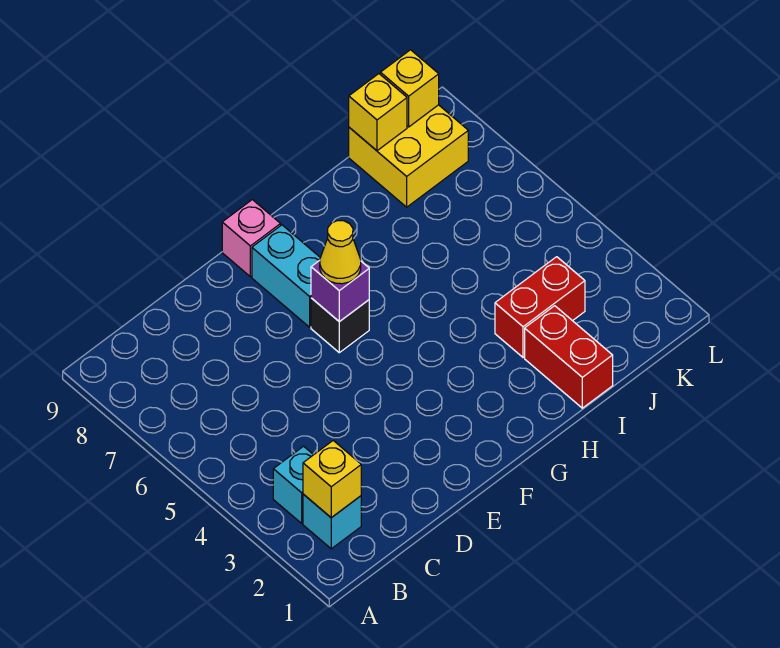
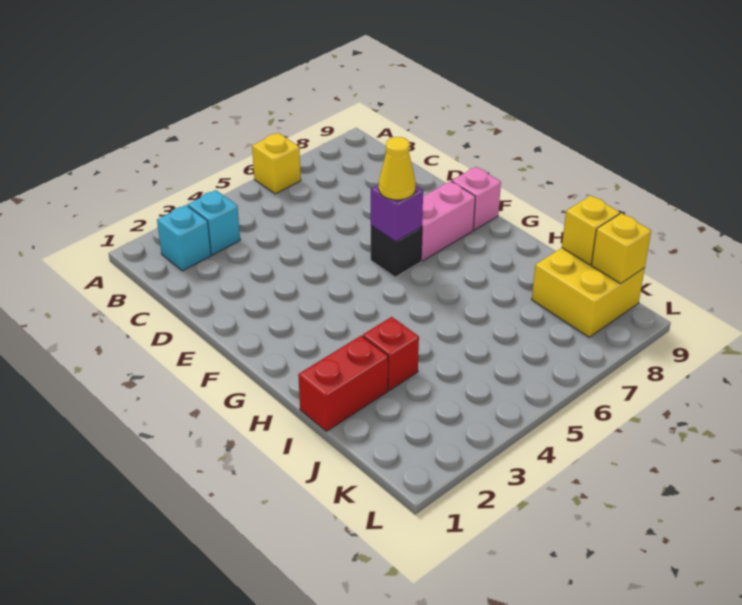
yellow brick B2 level 2 -> yellow brick A6 level 1
cyan brick F7:F8 level 1 -> pink brick F7:F8 level 1
red brick I3:J3 level 1 -> red brick I3 level 1

